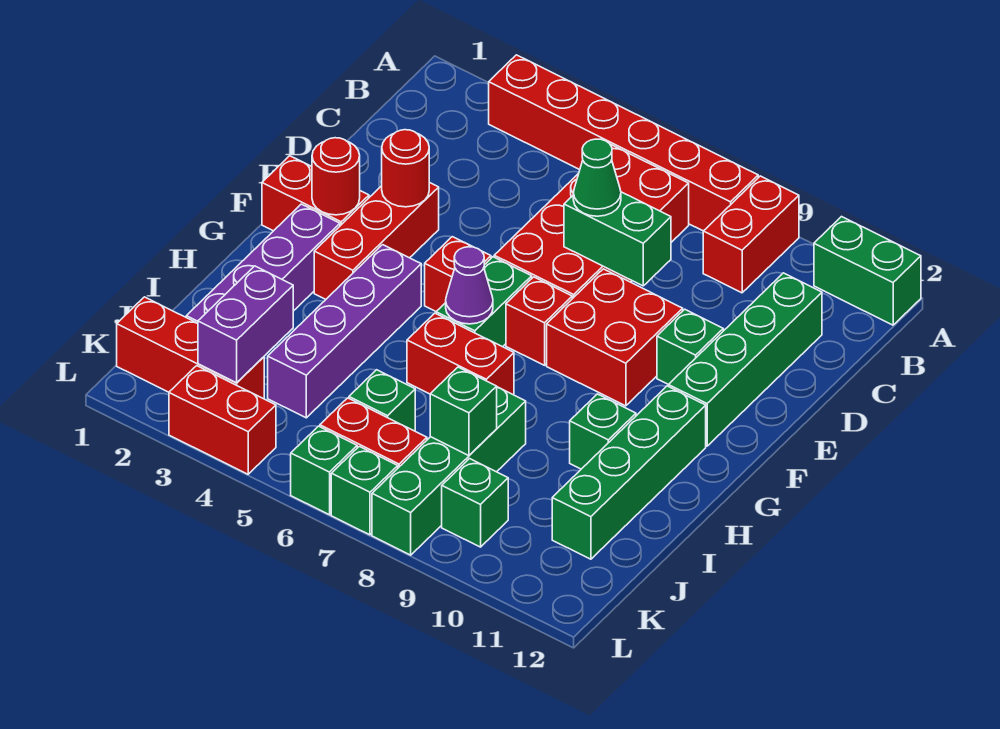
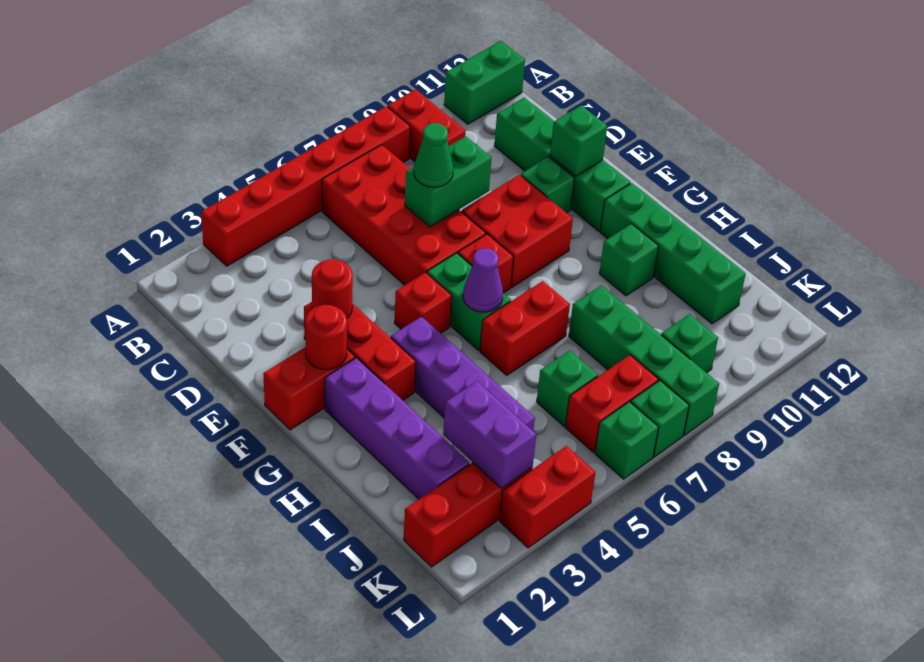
green brick J8 level 2 -> green brick E11 level 2

